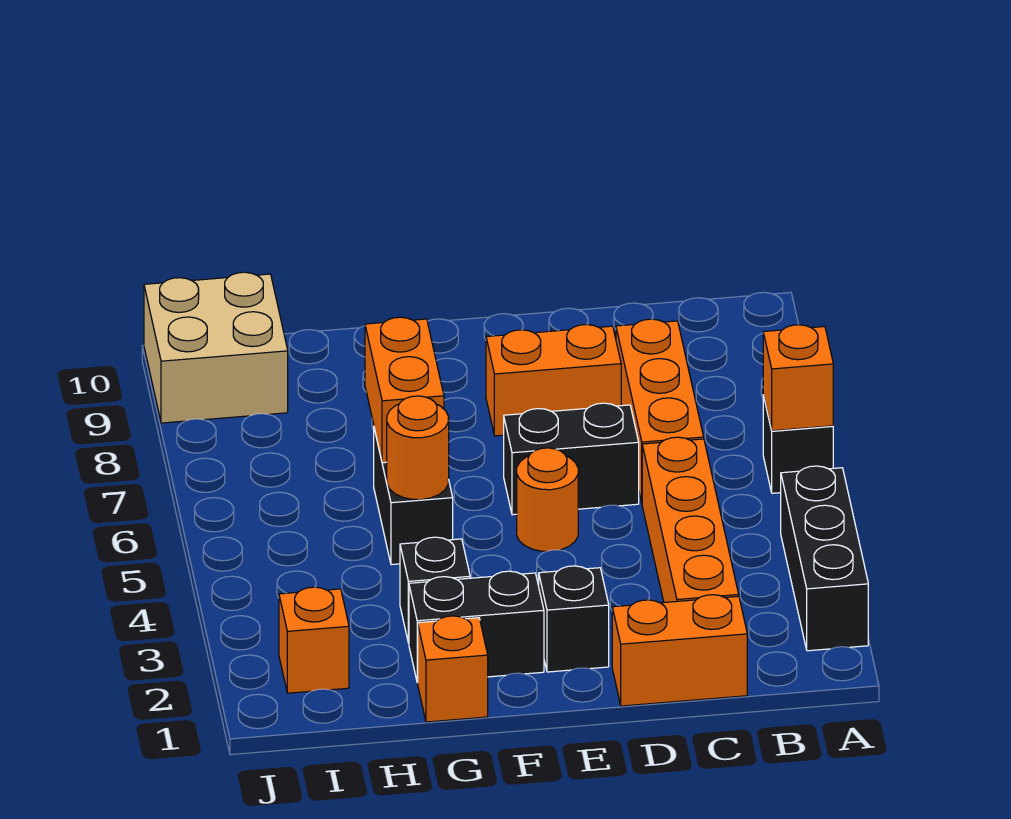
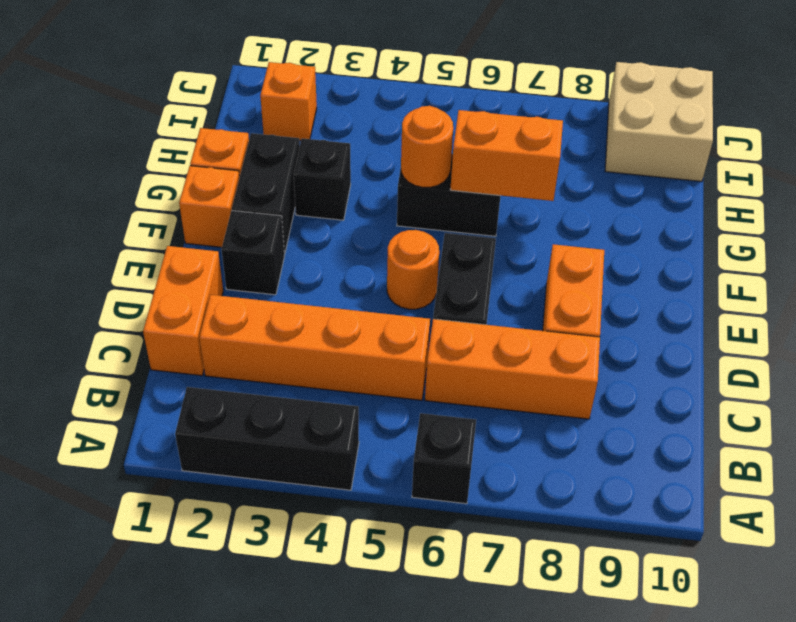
orange brick A6 level 2 -> orange brick F1 level 1

